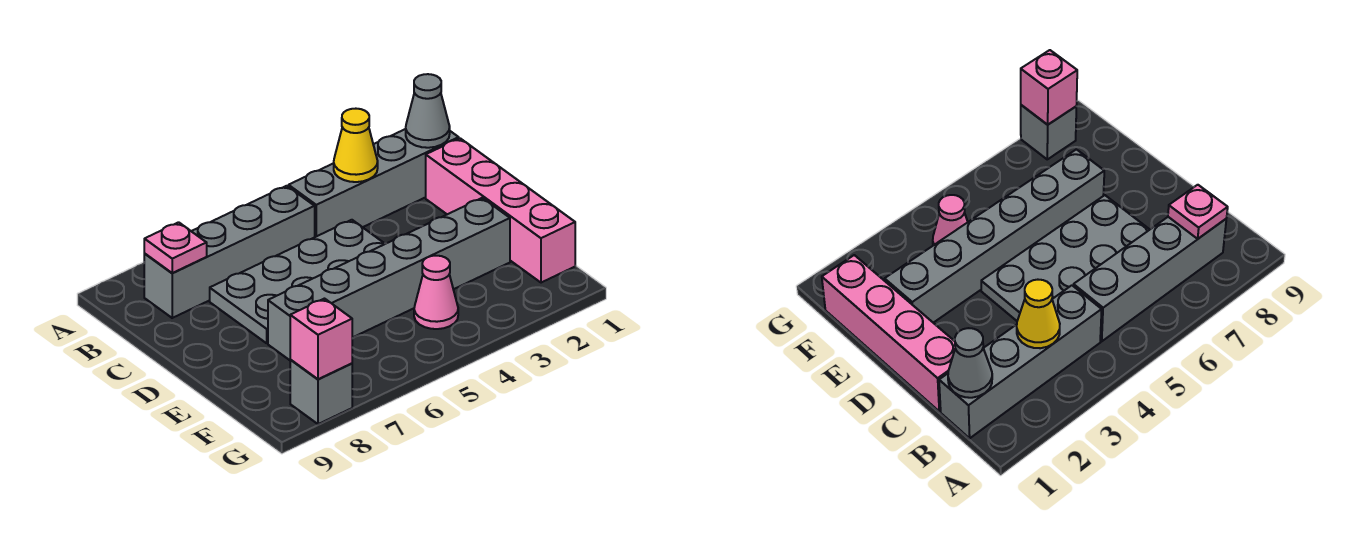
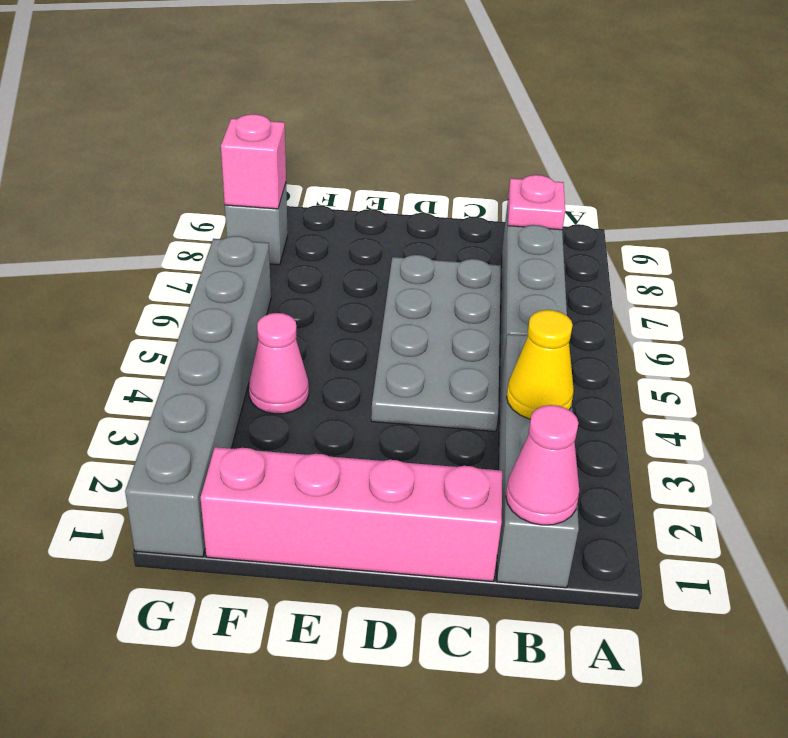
grey cone B1 level 2 -> pink cone B1 level 2
grey brick E2:E7 level 1 -> grey brick G1:G6 level 1

